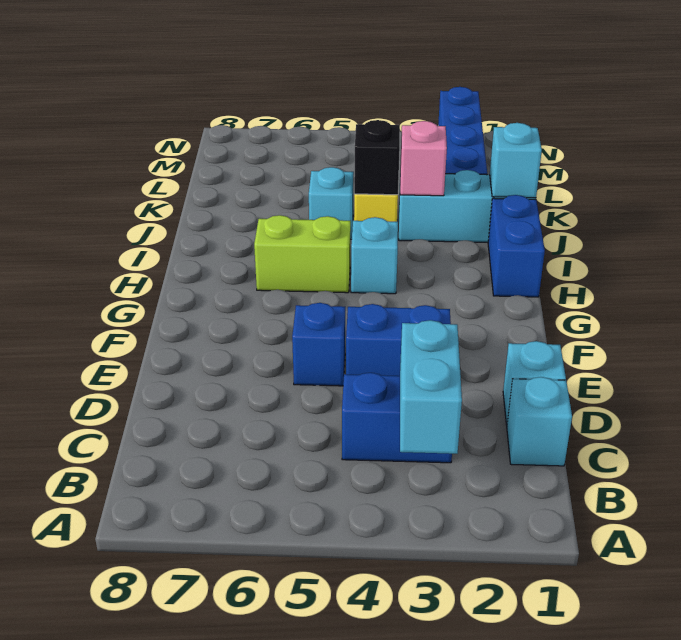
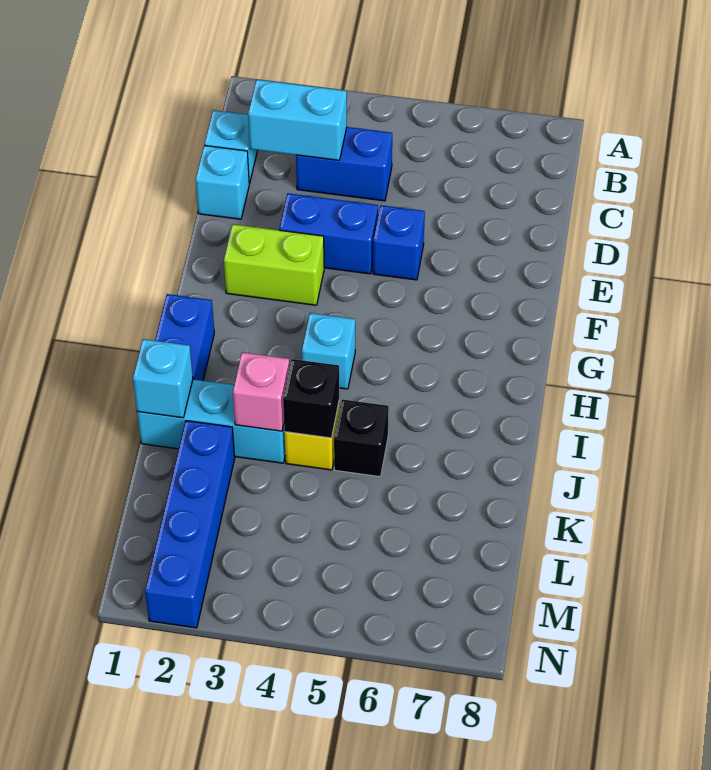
cyan brick B3:C3 level 2 -> cyan brick C2:C3 level 2
lime brick H5:H6 level 1 -> lime brick F2:F3 level 1
cyan brick J5 level 1 -> black brick J5 level 1

